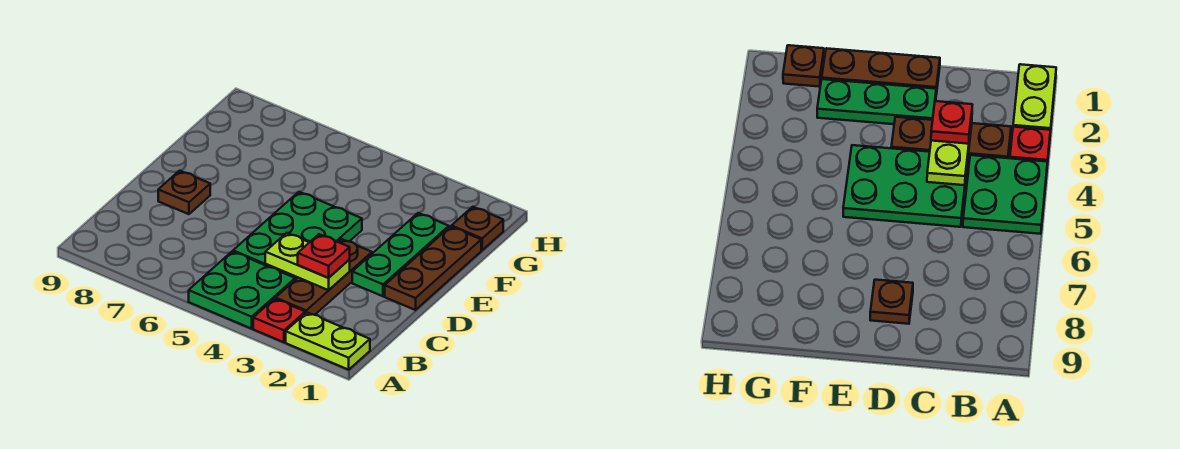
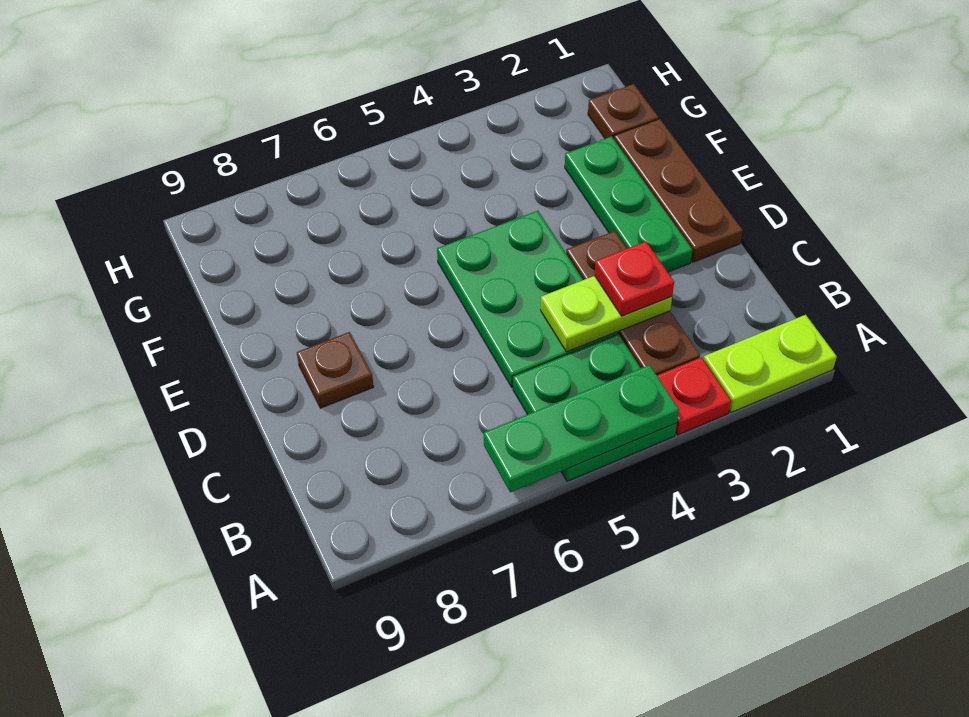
none -> green plate A4:A6 level 2

